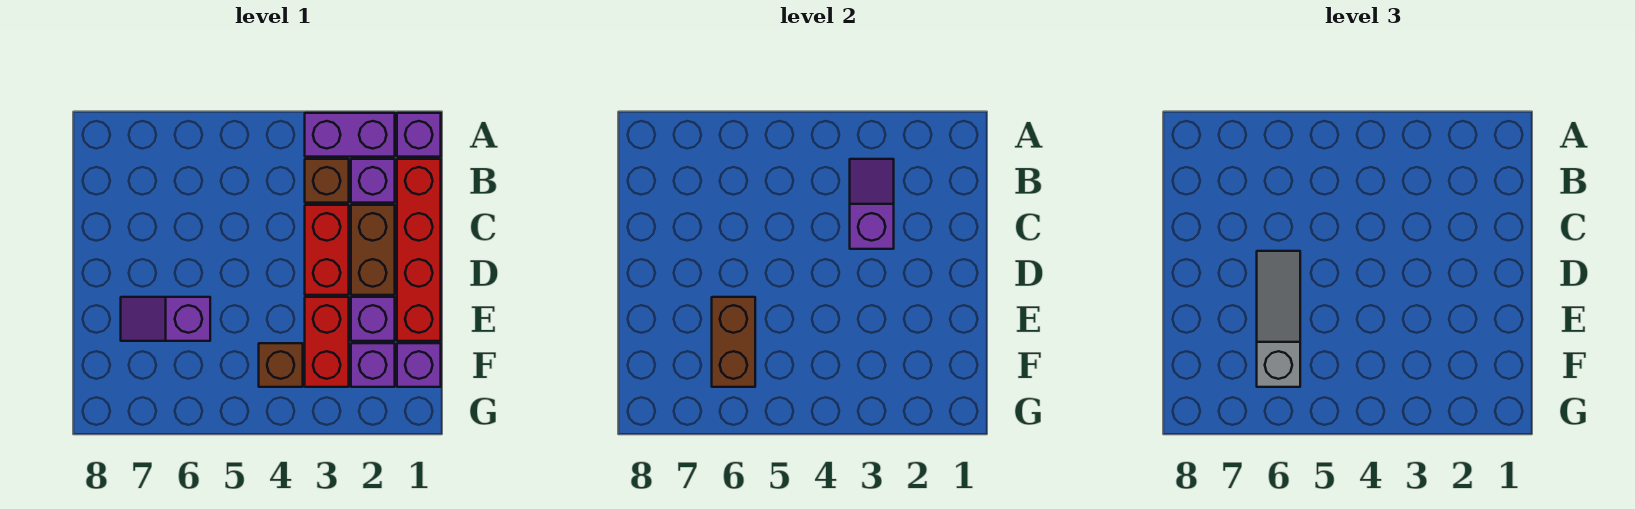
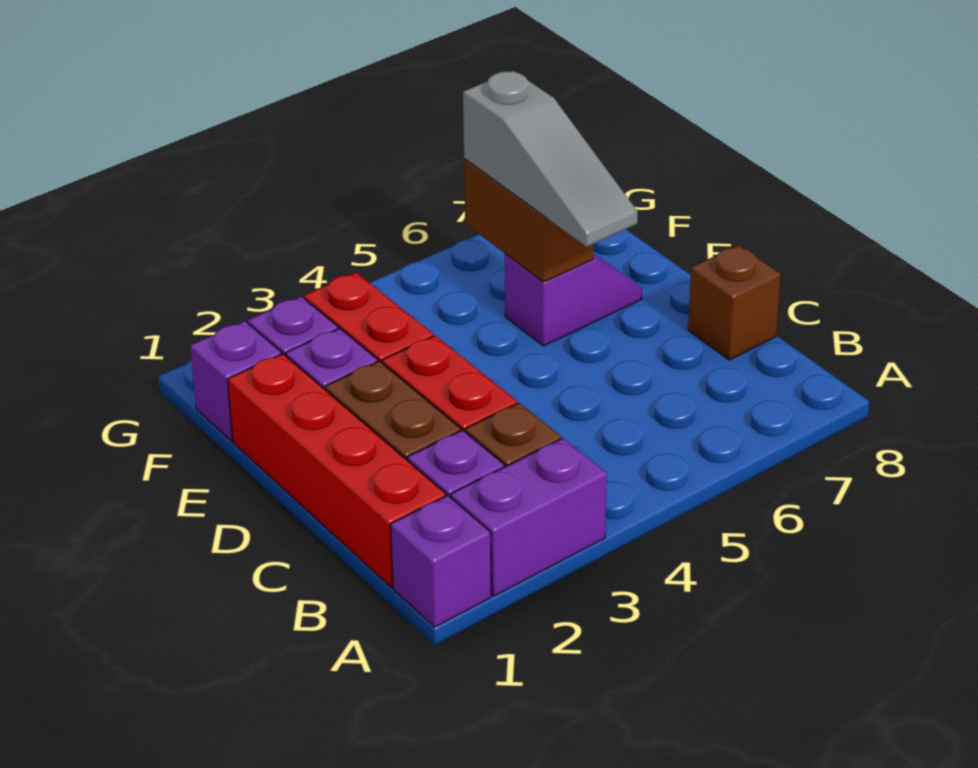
purple slope B3:C3 level 2 top C -> none
brown brick F4 level 1 -> brown brick C8 level 1

